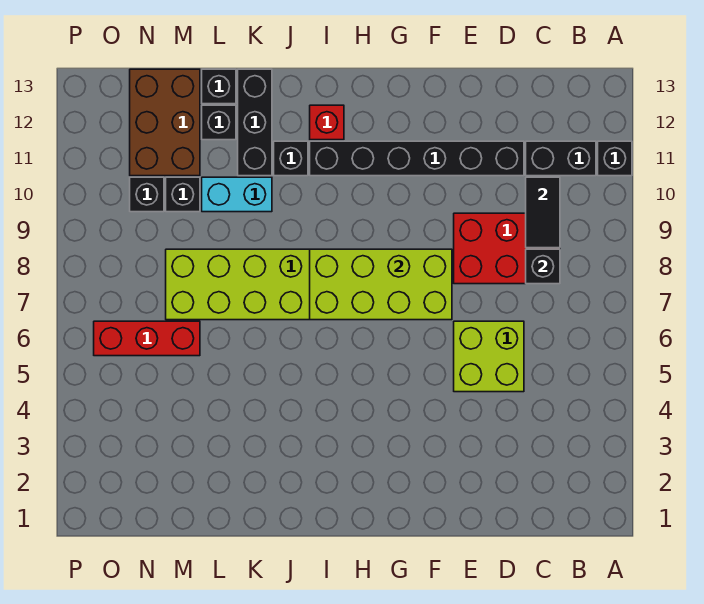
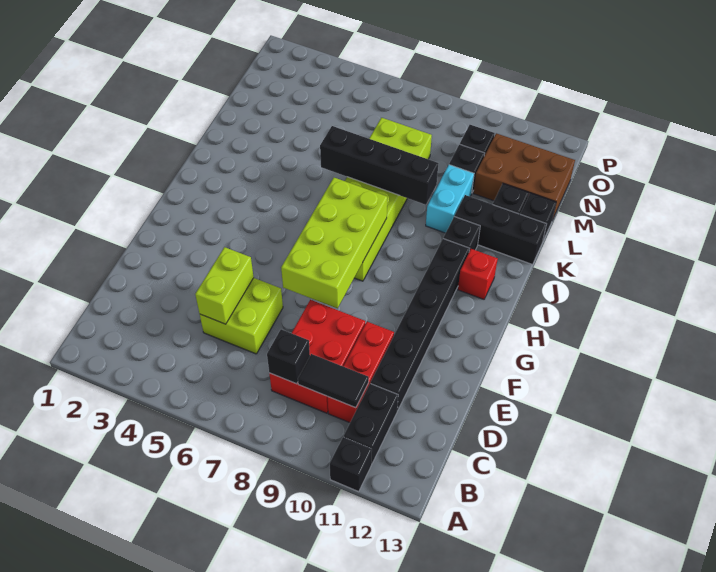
none -> lime brick D5:E5 level 2
none -> black brick K6:K9 level 2
red brick M6:O6 level 1 -> red brick C10:E10 level 1

